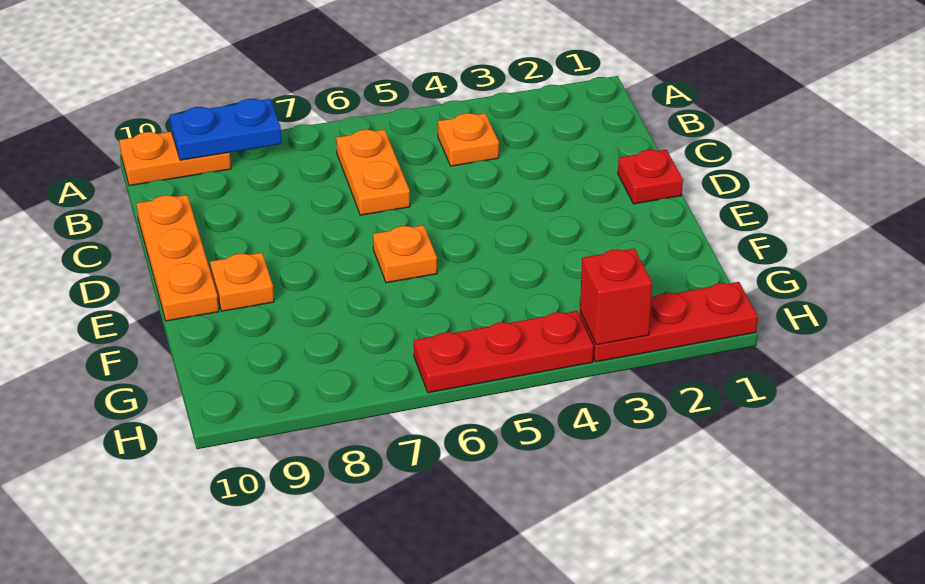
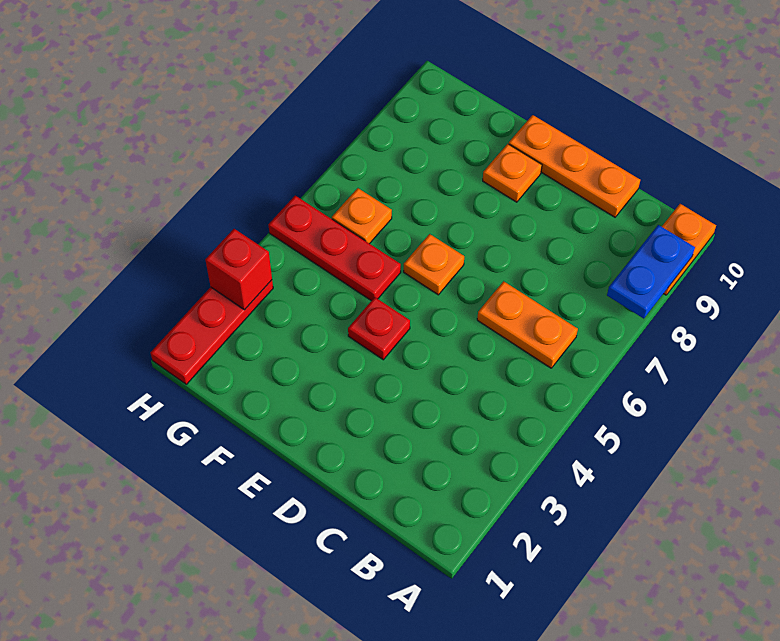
orange plate B4 level 1 -> orange plate G6 level 1
red plate D1 level 1 -> red plate E4 level 1
red plate H4:H6 level 1 -> red plate F5:H5 level 1

